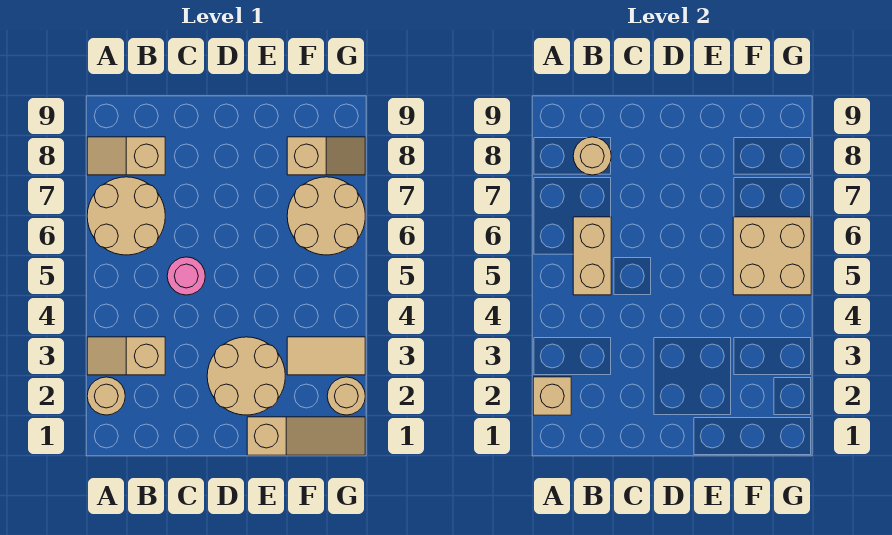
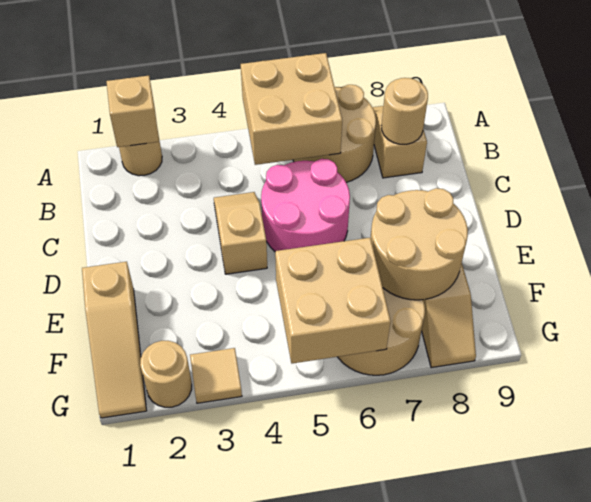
tan slope A3:B3 level 1 top B -> tan slope C4:D4 level 1 top D
tan brick B5:B6 level 2 -> tan brick A5:B6 level 2
pink round brick C5 level 1 -> pink round brick C5:D6 level 1
tan round brick D2:E3 level 1 -> tan round brick E7:F8 level 2
tan tile F3:G3 level 1 -> tan tile G3 level 1

